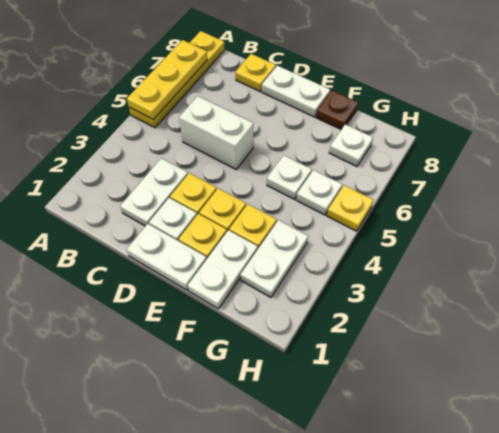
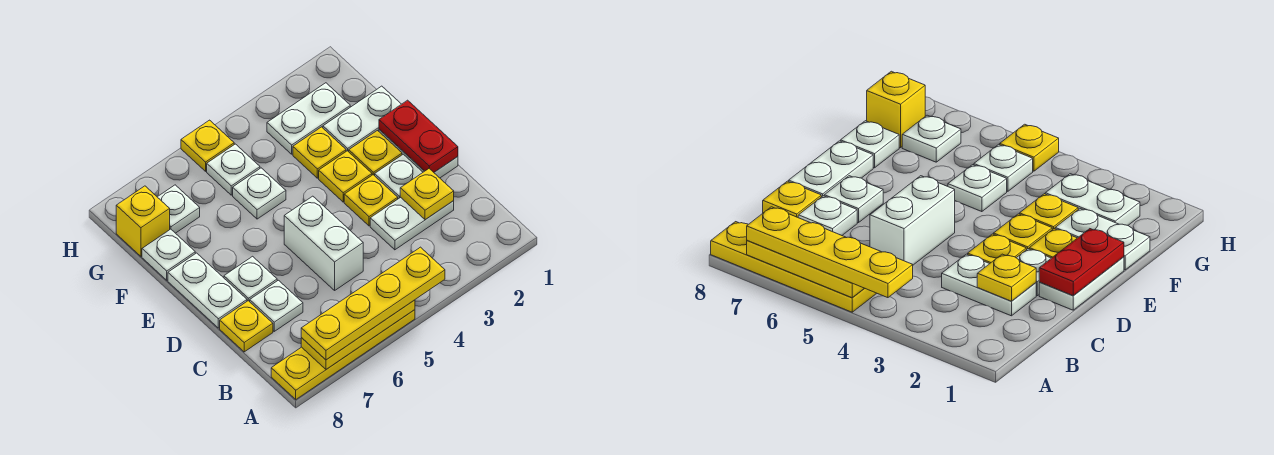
none -> yellow plate A4:A7 level 3
none -> yellow plate C2 level 2
none -> white plate C7 level 1
none -> red plate D1:E1 level 2
none -> white plate D7 level 1
brown plate F8 level 1 -> white plate F8 level 1
none -> yellow brick G8 level 1

